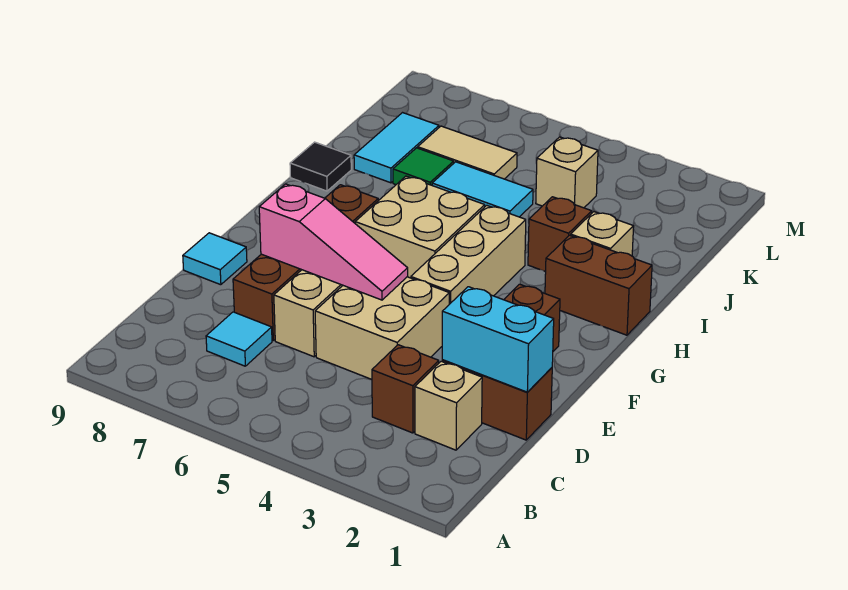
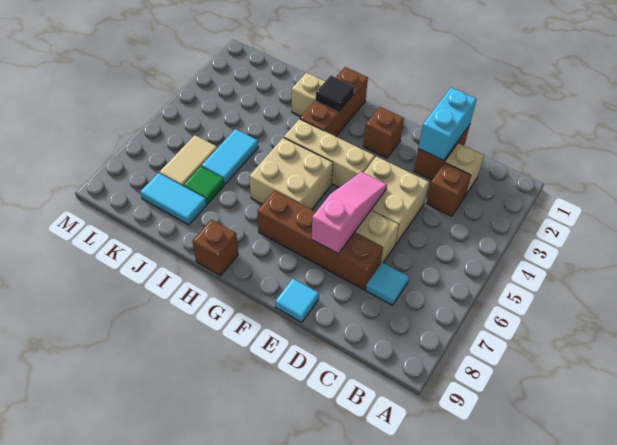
brown brick H1:H2 level 1 -> brown brick H1:H3 level 1
brown brick I3 level 1 -> brown brick H9 level 1
black tile I9 level 1 -> black tile H2 level 2
tan brick K4 level 1 -> none

